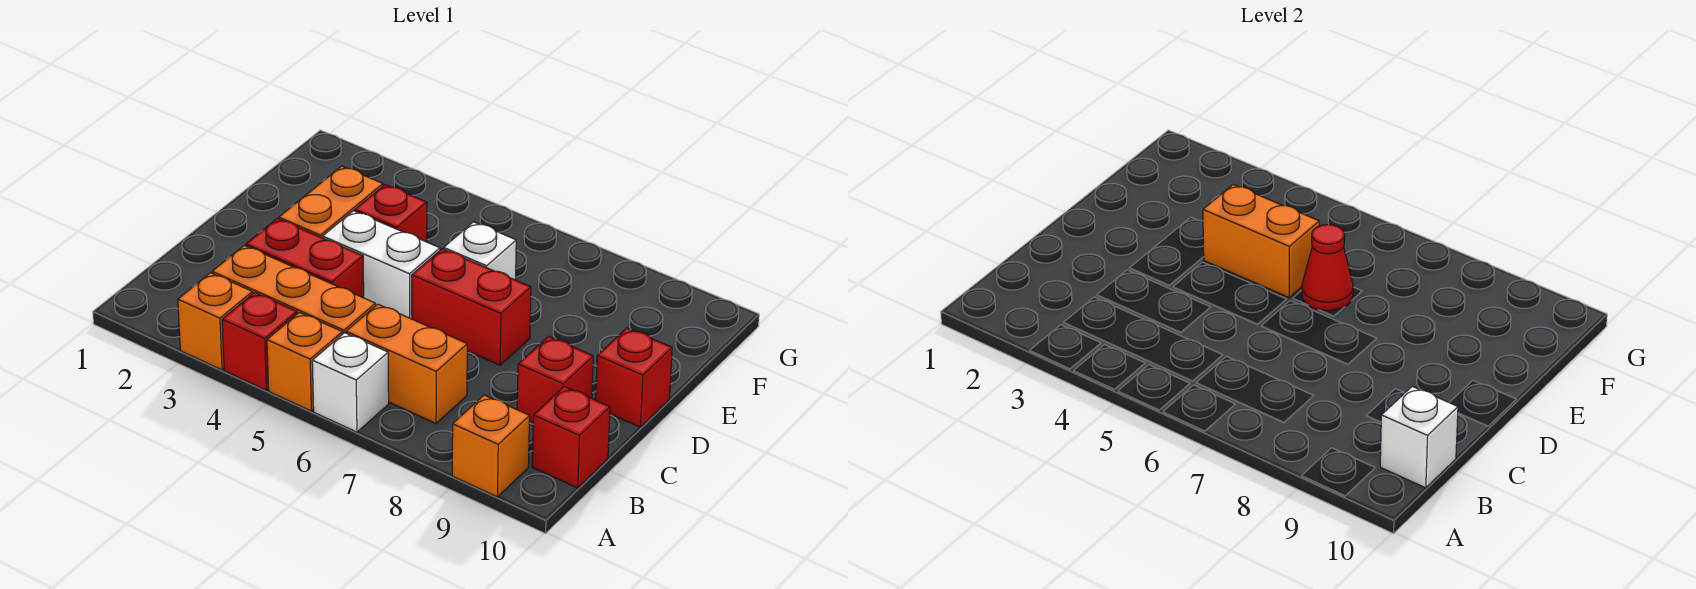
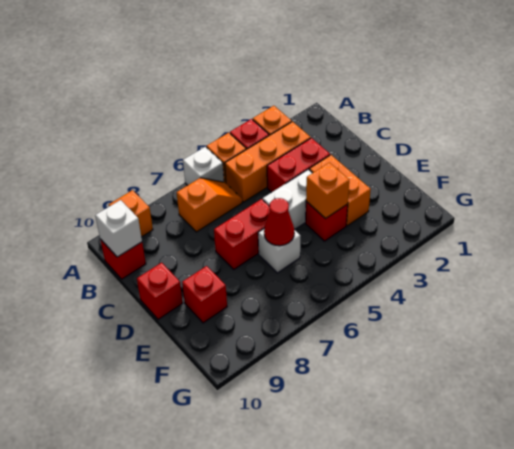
orange brick B6:B7 level 1 -> orange slope B6:B7 level 1 top 7
red brick C9 level 1 -> red brick E9 level 1
orange brick E4:E5 level 2 -> orange brick E4 level 2

